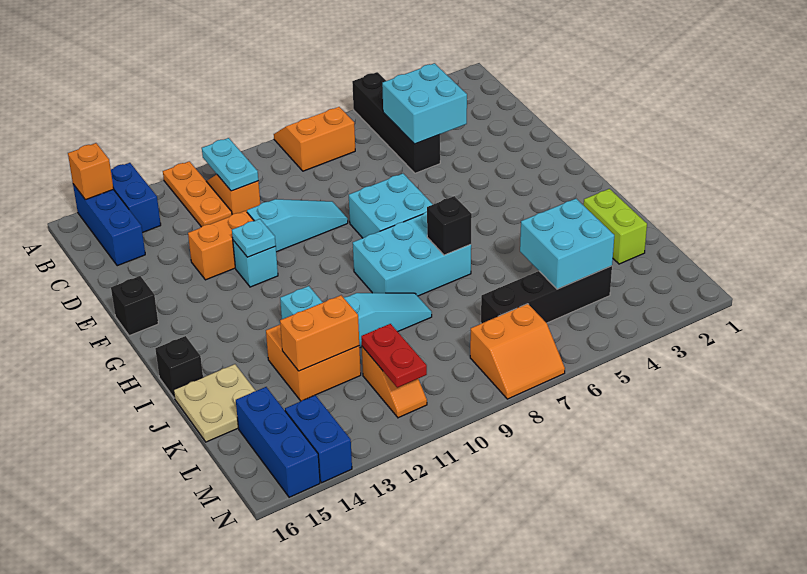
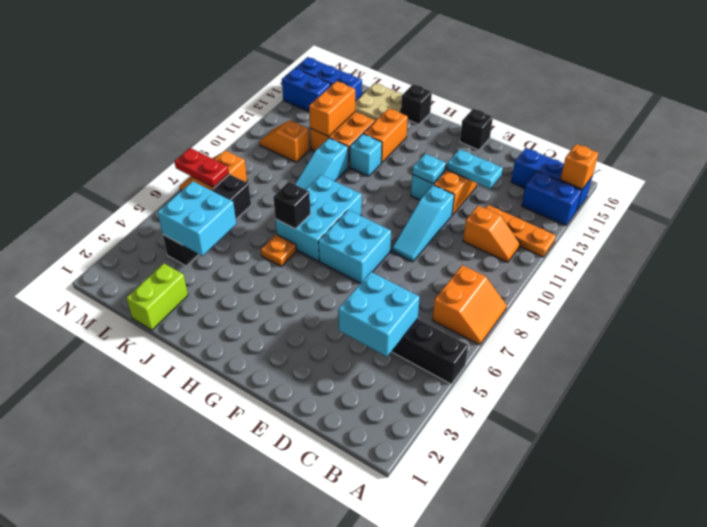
cyan plate B11:C11 level 2 -> cyan plate D13:E13 level 2
none -> orange plate I6 level 1
none -> orange brick I13:I14 level 1
lime brick J2:K2 level 1 -> lime brick K1:K2 level 1
red plate L11:M11 level 2 -> red plate M7:N7 level 2

